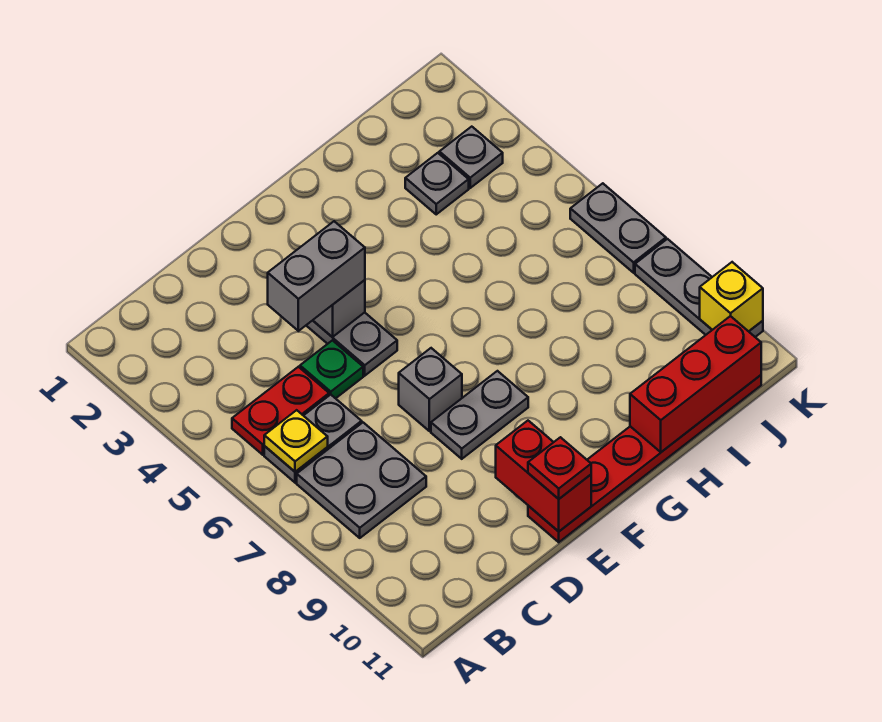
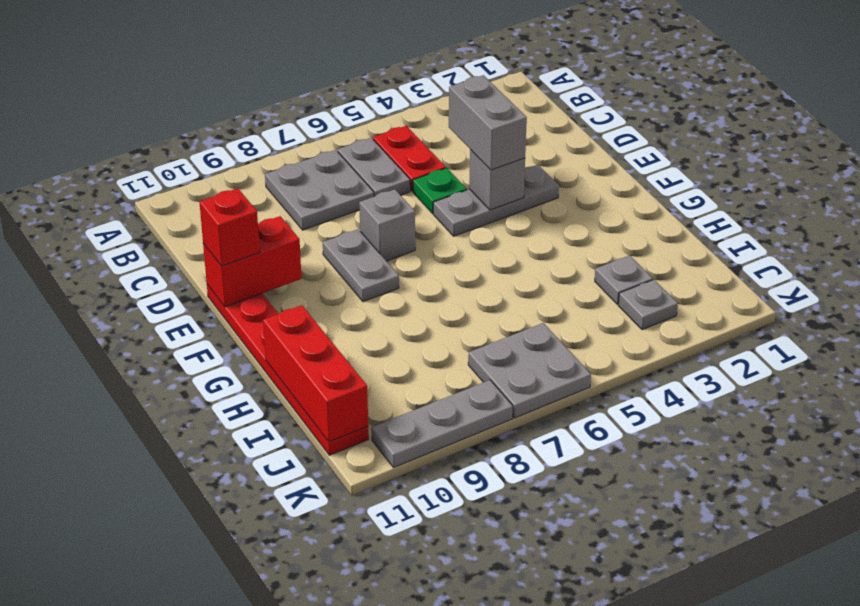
yellow plate B6 level 2 -> none
red plate E11 level 3 -> red brick E11 level 3
grey plate K6:K7 level 1 -> grey plate J6:K7 level 1
yellow brick K10 level 2 -> none

